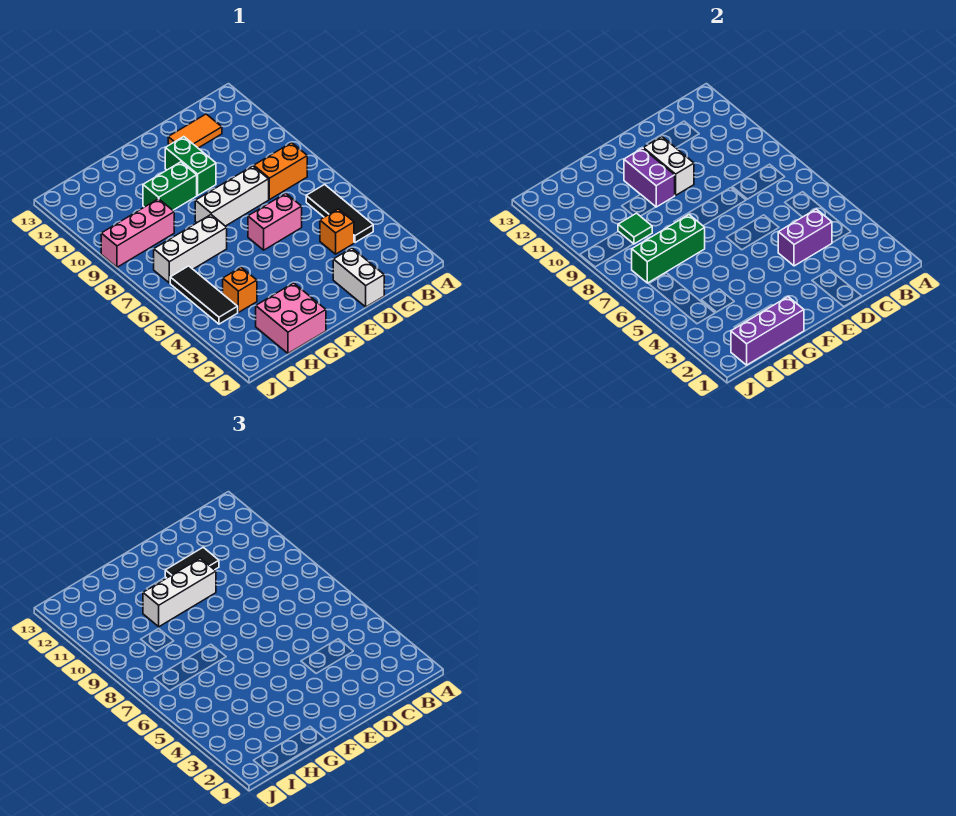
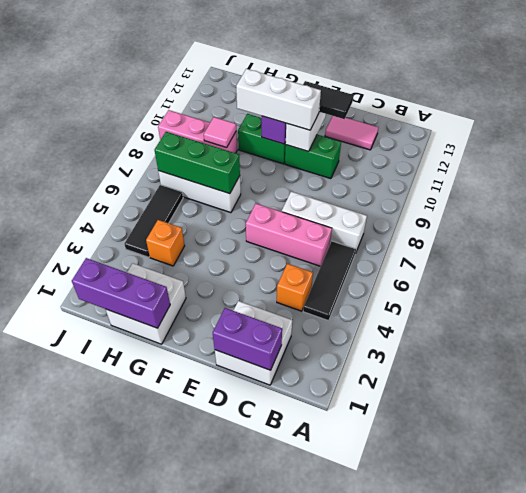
orange brick B8:C8 level 1 -> none
purple brick C4:D4 level 2 -> purple brick C1:D1 level 2
orange tile C12:D12 level 1 -> pink tile C12:D12 level 1
white brick D1:D2 level 1 -> white brick C1:D2 level 1
pink brick D6:E6 level 1 -> pink brick C6:E6 level 1
white brick D8:F8 level 1 -> white brick B7:D7 level 1
green brick E10:E11 level 1 -> green brick D10:E10 level 1
pink brick G1:H2 level 1 -> white brick G1:H2 level 1
green tile H9 level 2 -> pink tile H9 level 2

